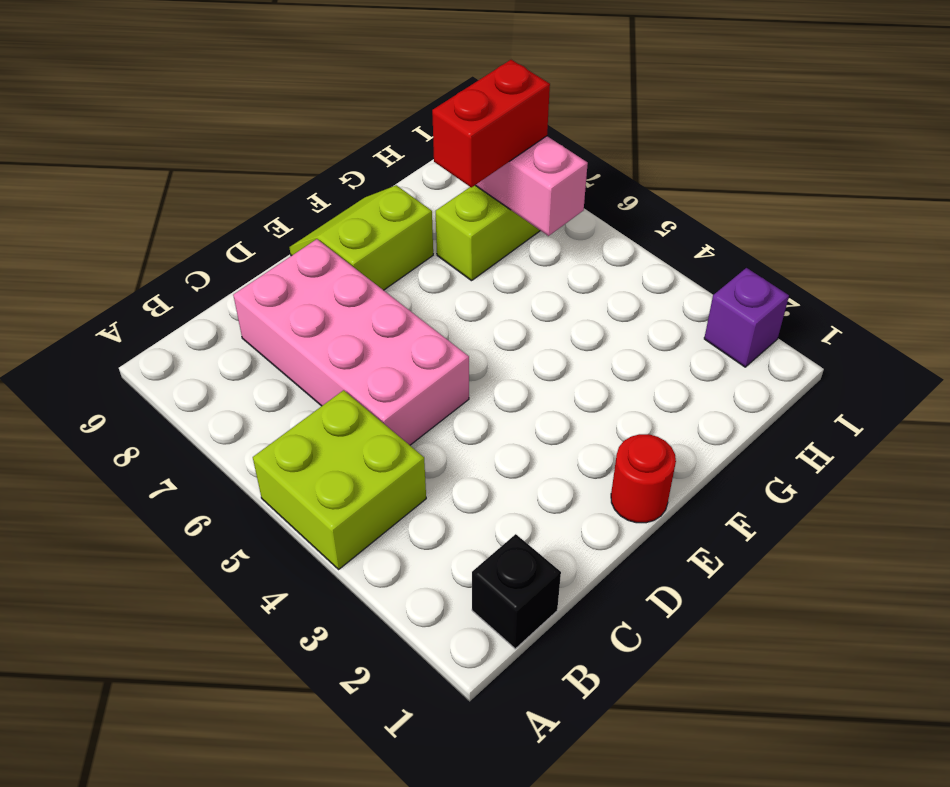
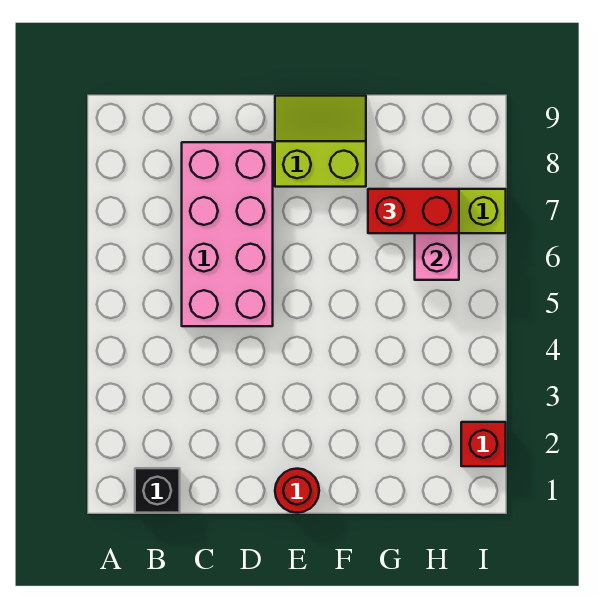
lime brick A4:B5 level 1 -> none
purple brick I2 level 1 -> red brick I2 level 1

